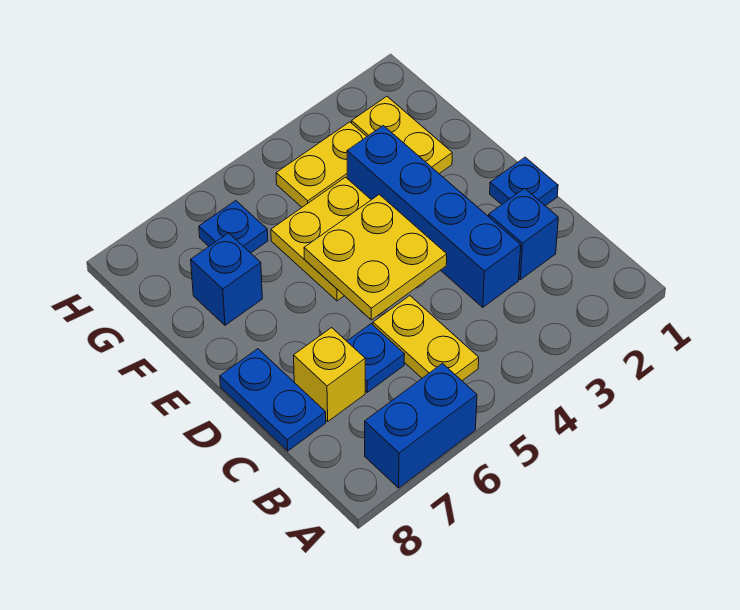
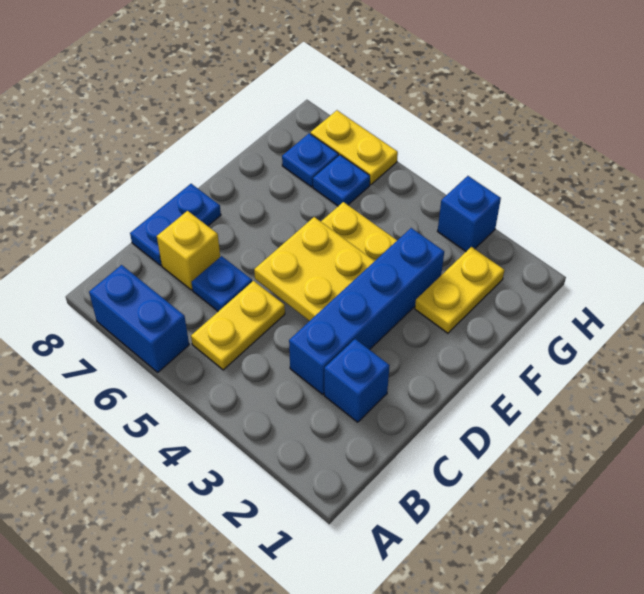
blue plate D1 level 1 -> blue plate G7 level 1
blue brick F7 level 1 -> blue brick H3 level 1
yellow plate G3:G4 level 1 -> yellow plate H6:H7 level 1

